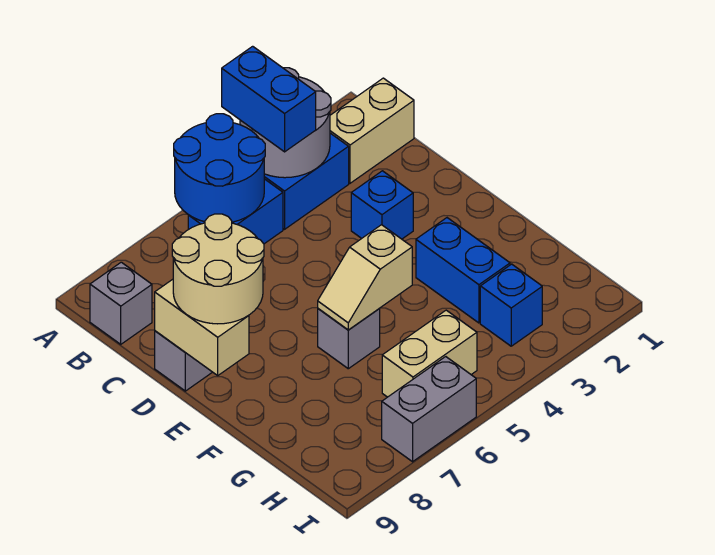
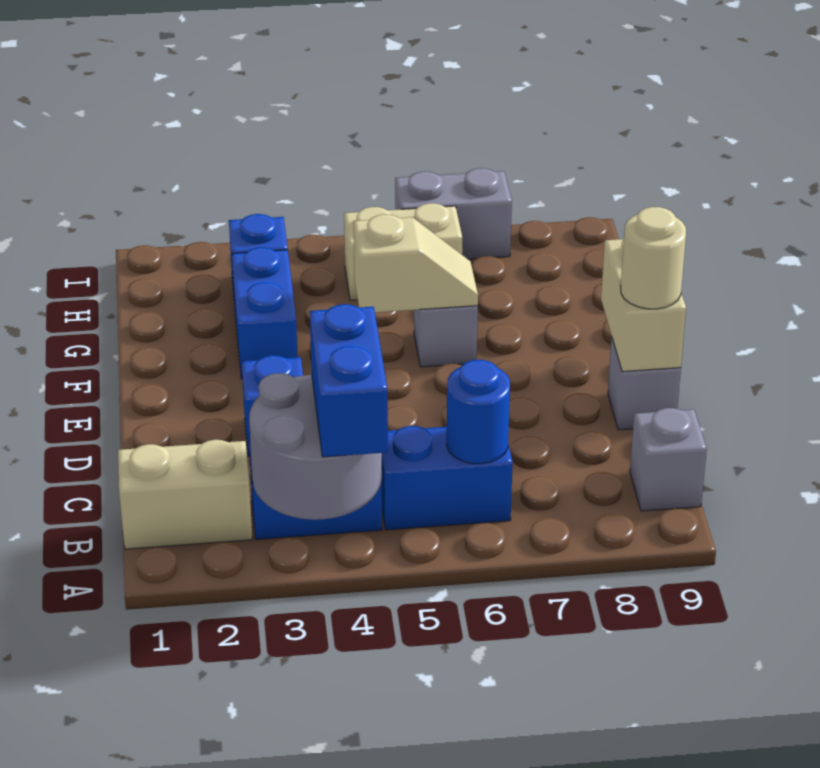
blue round brick A5:B6 level 2 -> blue round brick B6 level 2
tan round brick D8:E9 level 3 -> tan round brick D9 level 3

